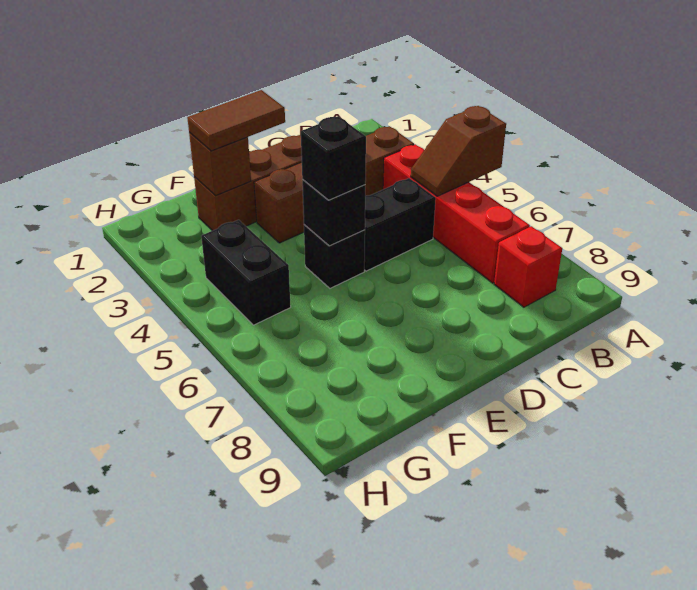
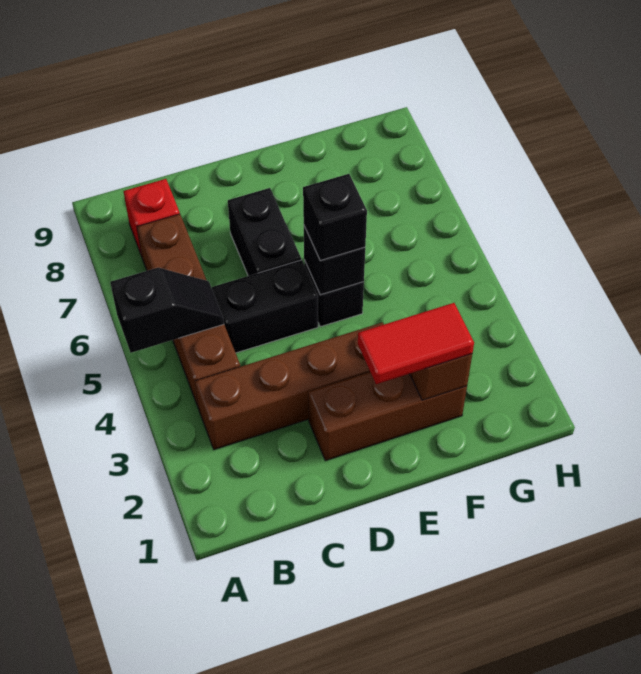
brown slope A5:B5 level 2 top A -> black slope A5:B5 level 2 top A
red brick B4:B7 level 1 -> brown brick B4:B7 level 1
brown tile E2:F2 level 3 -> red tile E2:F2 level 3
black brick G4:G5 level 1 -> black brick D6:D7 level 1

